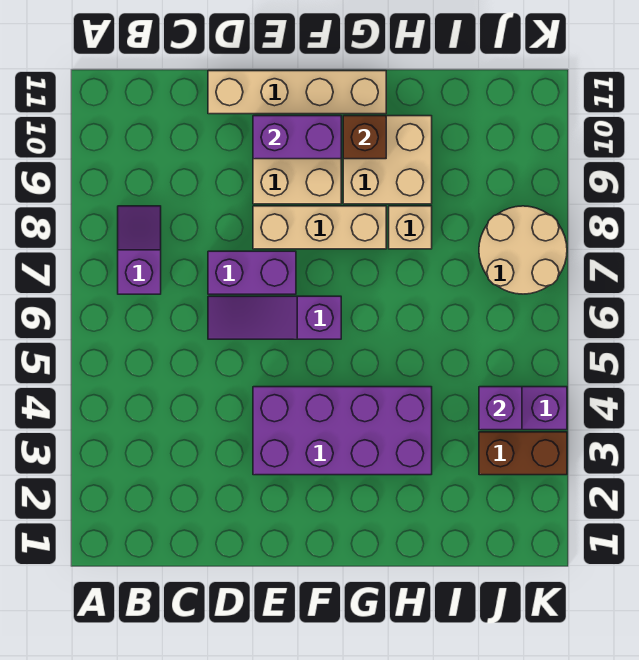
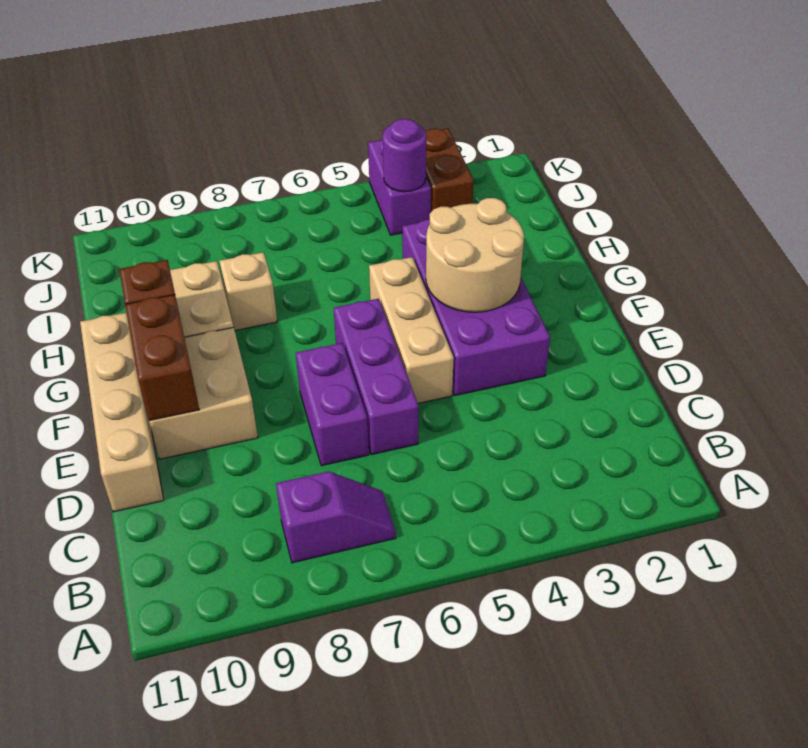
purple slope B7:B8 level 1 top 7 -> purple slope B7:B8 level 1 top 8
purple slope D6:F6 level 1 top F -> purple brick D6:F6 level 1
tan brick E8:G8 level 1 -> tan brick E5:G5 level 1
purple brick E10:F10 level 2 -> brown brick E10:F10 level 2
purple brick J4 level 2 -> purple round brick J4 level 2
tan round brick J7:K8 level 1 -> tan round brick F3:G4 level 2

